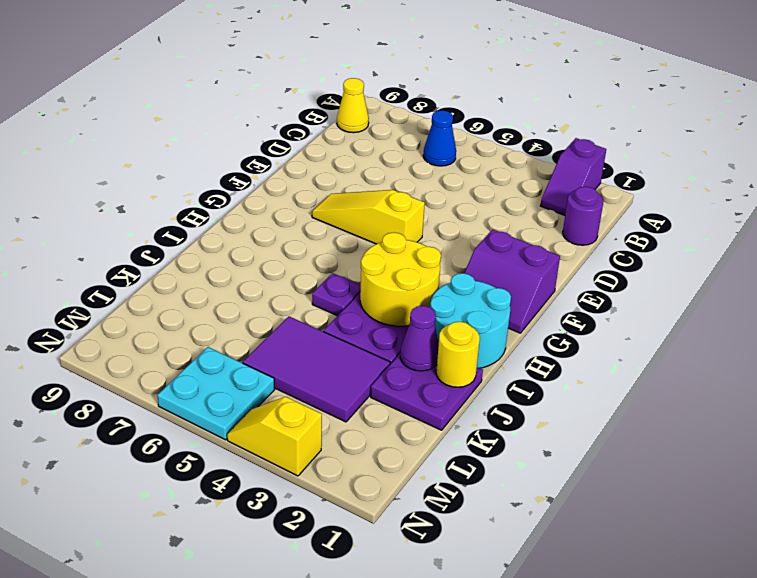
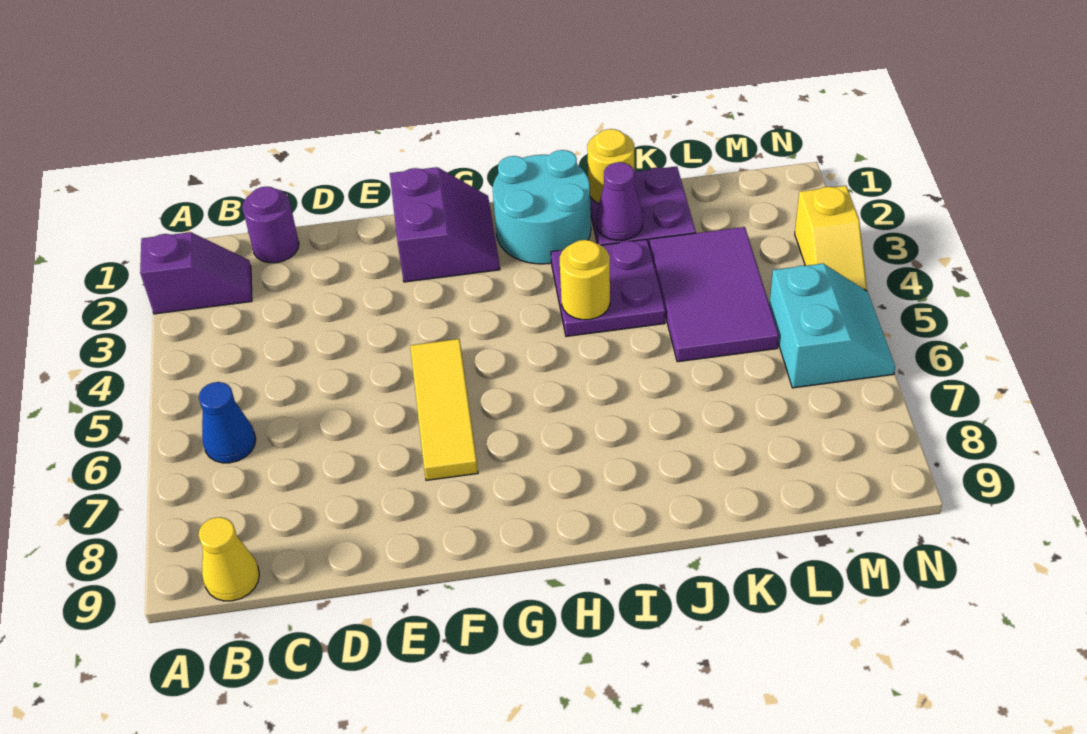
yellow slope F5:F7 level 1 top 5 -> yellow tile F5:F7 level 1
yellow round brick H3:I4 level 2 -> yellow round brick I4 level 2
purple plate I5 level 1 -> none
cyan plate M5:N6 level 1 -> cyan slope M5:N6 level 1 top M

